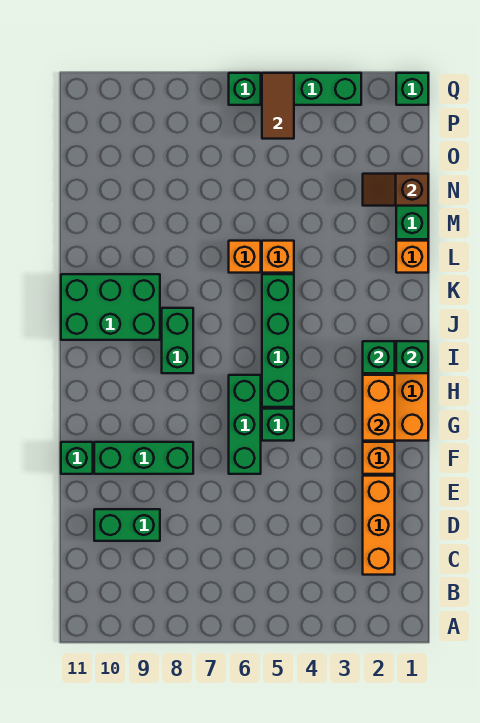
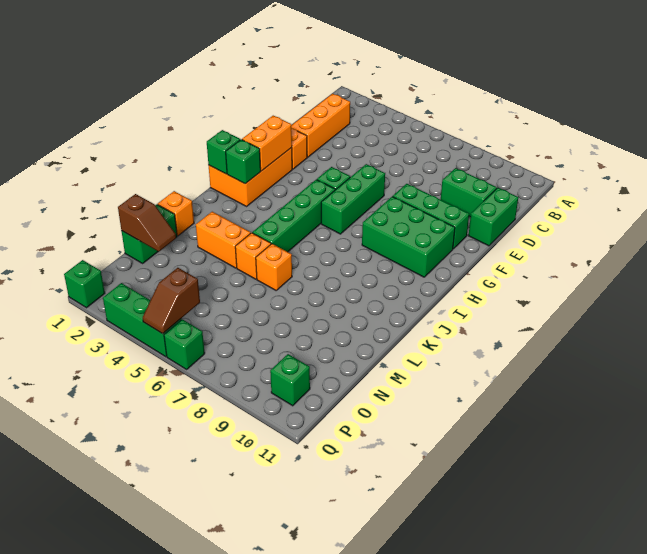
green brick F11 level 1 -> green brick P10 level 1
green brick I8:J8 level 1 -> green brick D11:E11 level 1
green brick J9:K11 level 1 -> green brick G8:H10 level 1
none -> orange brick L3:L4 level 1
brown tile P5:Q5 level 2 -> brown slope P5:Q5 level 2 top P

